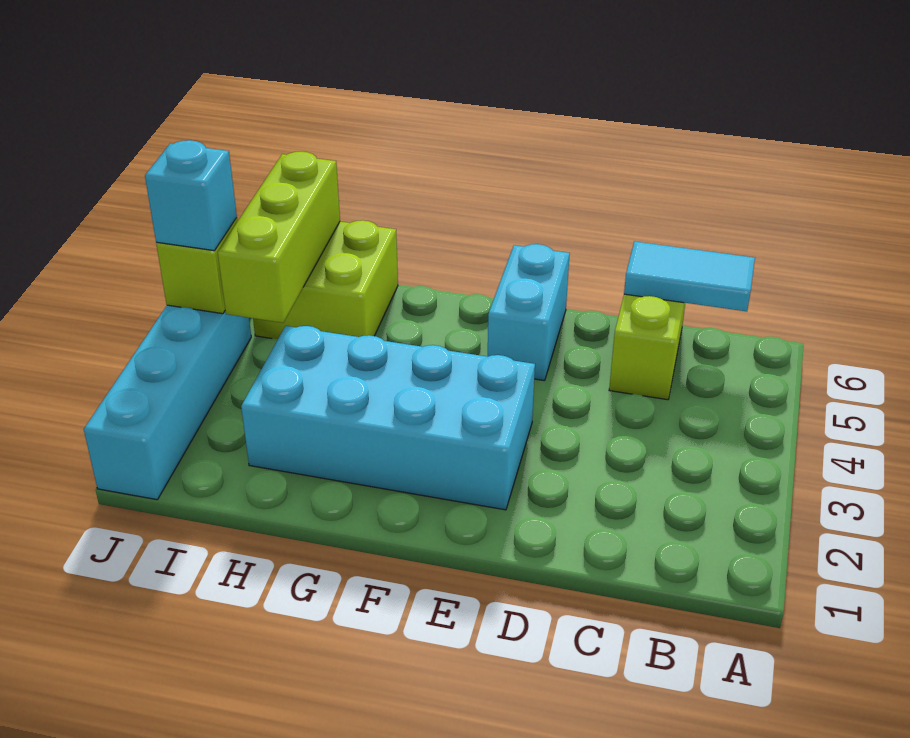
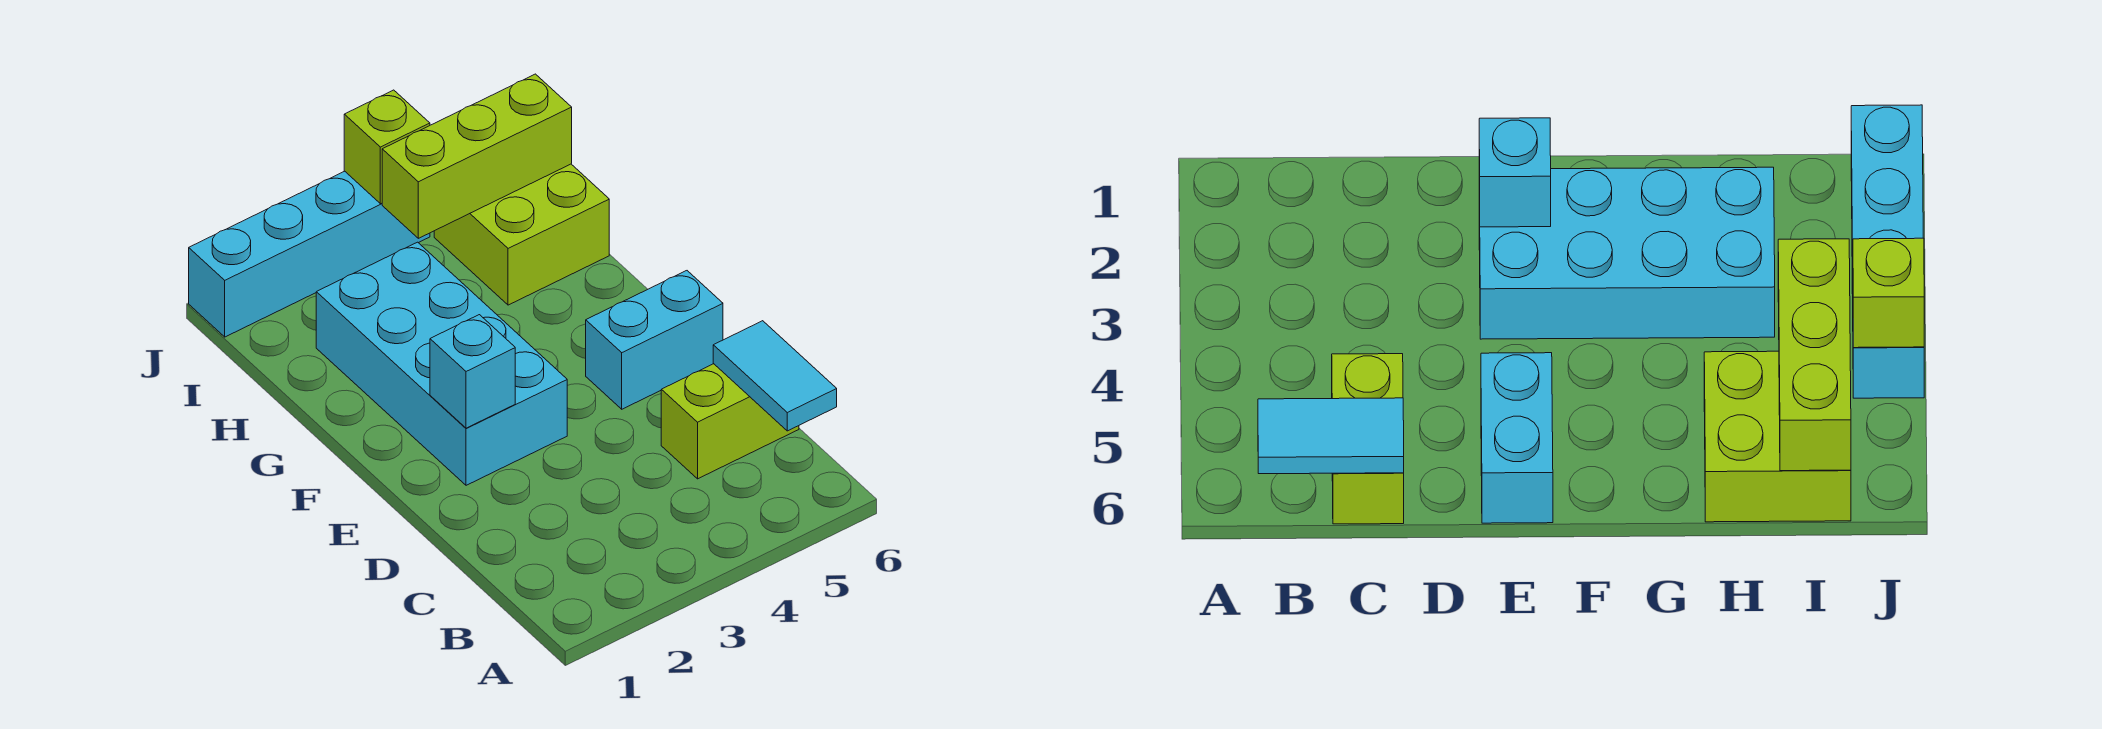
cyan brick J4 level 3 -> cyan brick E2 level 2

